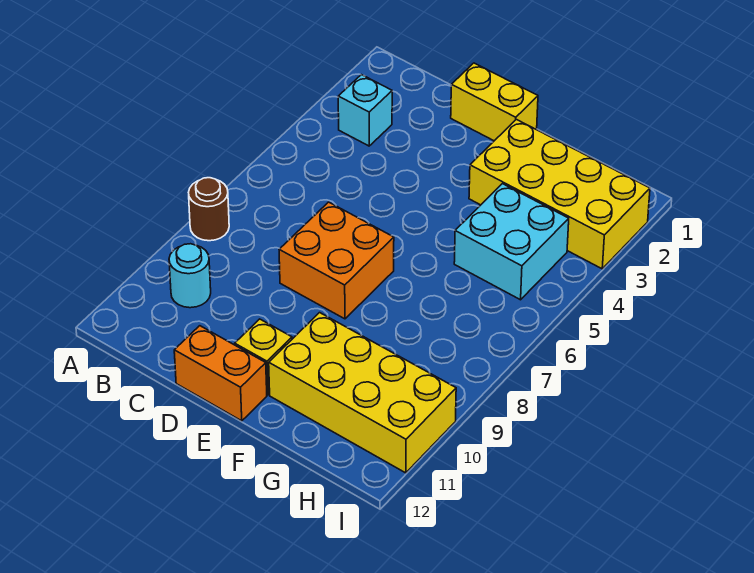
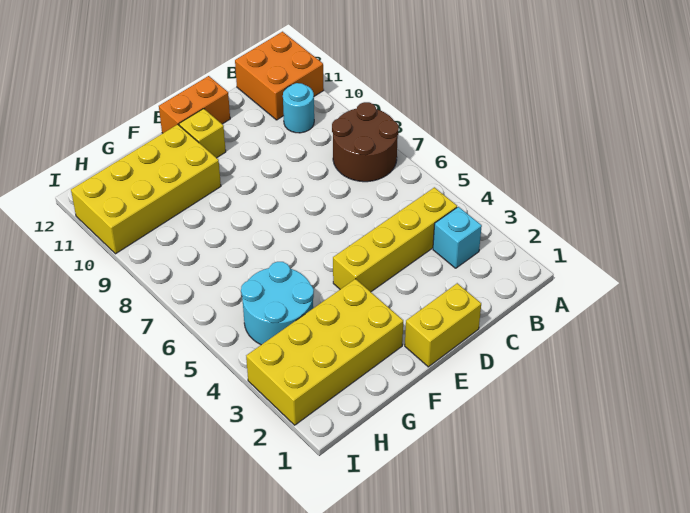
brown round brick A8 level 1 -> brown round brick A7:B8 level 1
none -> yellow brick B4:E4 level 1
orange brick D7:E8 level 1 -> orange brick A11:B12 level 1
cyan brick G4:H5 level 1 -> cyan round brick G4:H5 level 1

